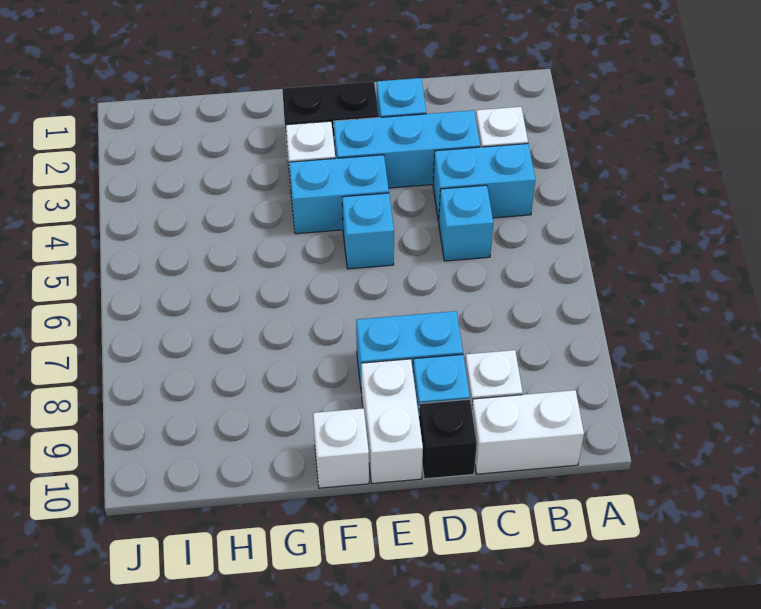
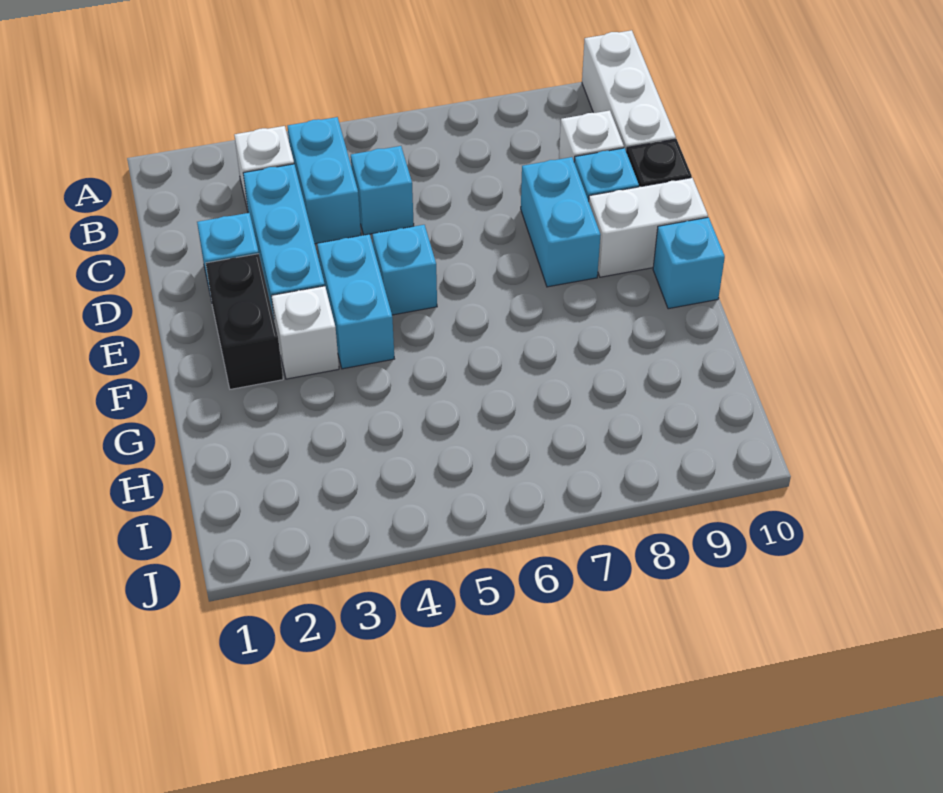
white brick B10:C10 level 1 -> white brick A10:C10 level 1
white brick F10 level 1 -> cyan brick F10 level 1

